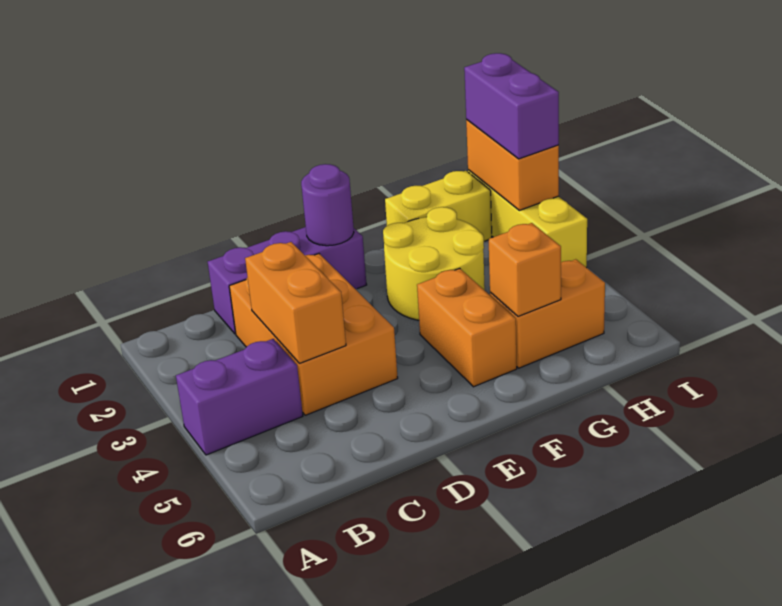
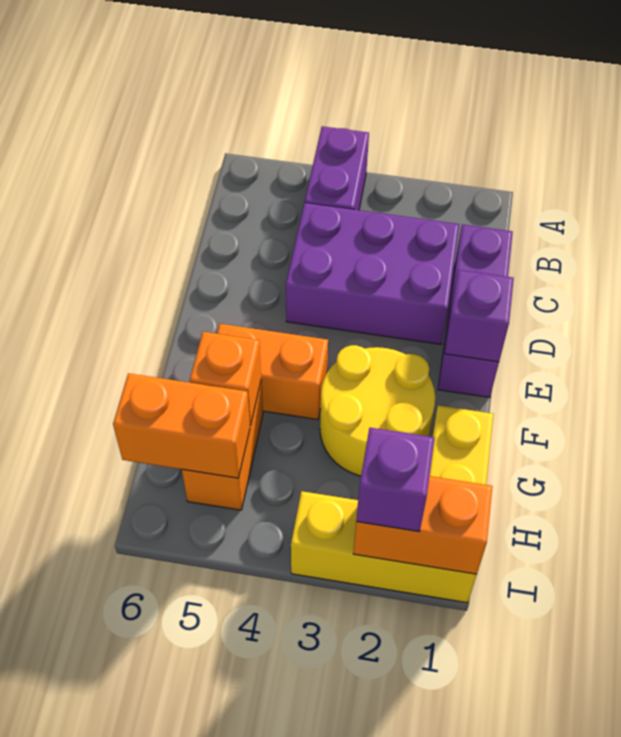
orange brick C2:D4 level 1 -> purple brick C2:D4 level 1
orange brick C3:C4 level 2 -> orange brick H5:H6 level 2
purple round brick E1 level 2 -> purple brick E1 level 2
purple brick I1:I2 level 3 -> purple brick I2 level 3

